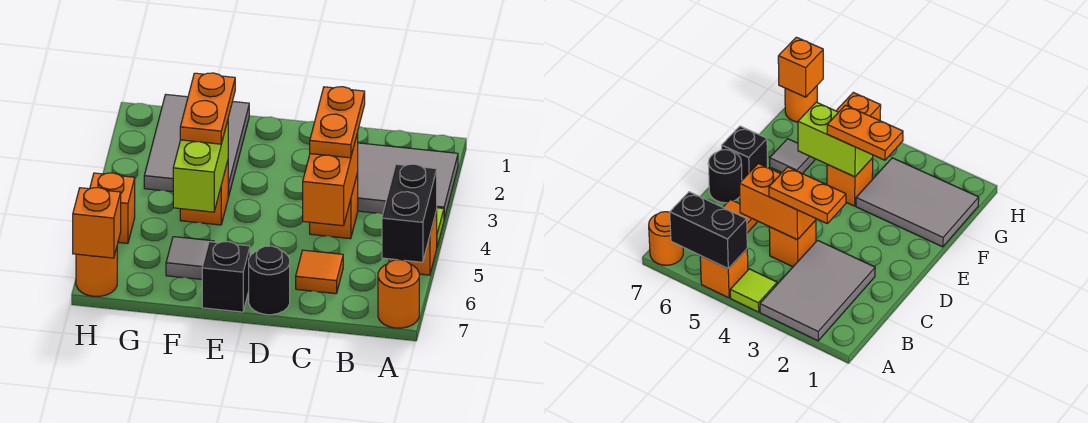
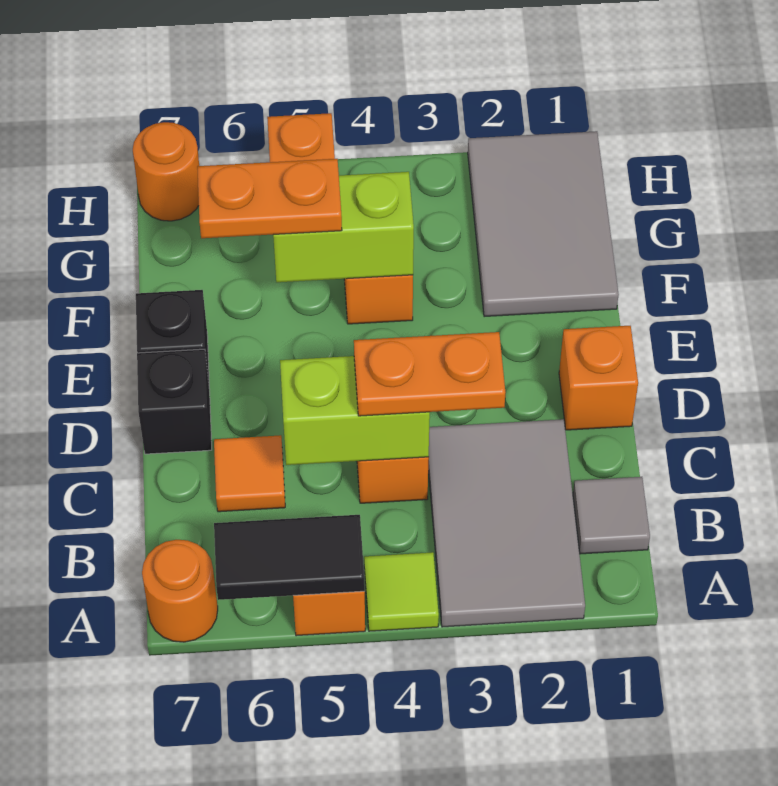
black brick A5:A6 level 2 -> black tile A5:A6 level 2
orange brick C4:C5 level 2 -> lime brick C4:C5 level 2
black round brick D7 level 1 -> black brick D7 level 1
grey tile F1:G3 level 1 -> grey tile F1:H2 level 1
orange plate F3:F4 level 3 -> orange plate F5:F6 level 3
grey tile F6 level 1 -> grey tile B1 level 1
orange brick H7 level 2 -> orange brick D1 level 1

